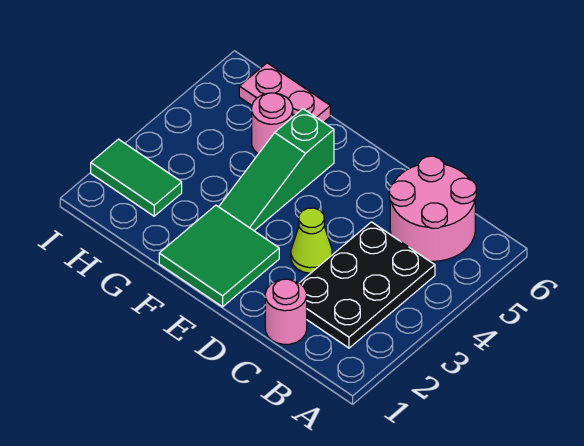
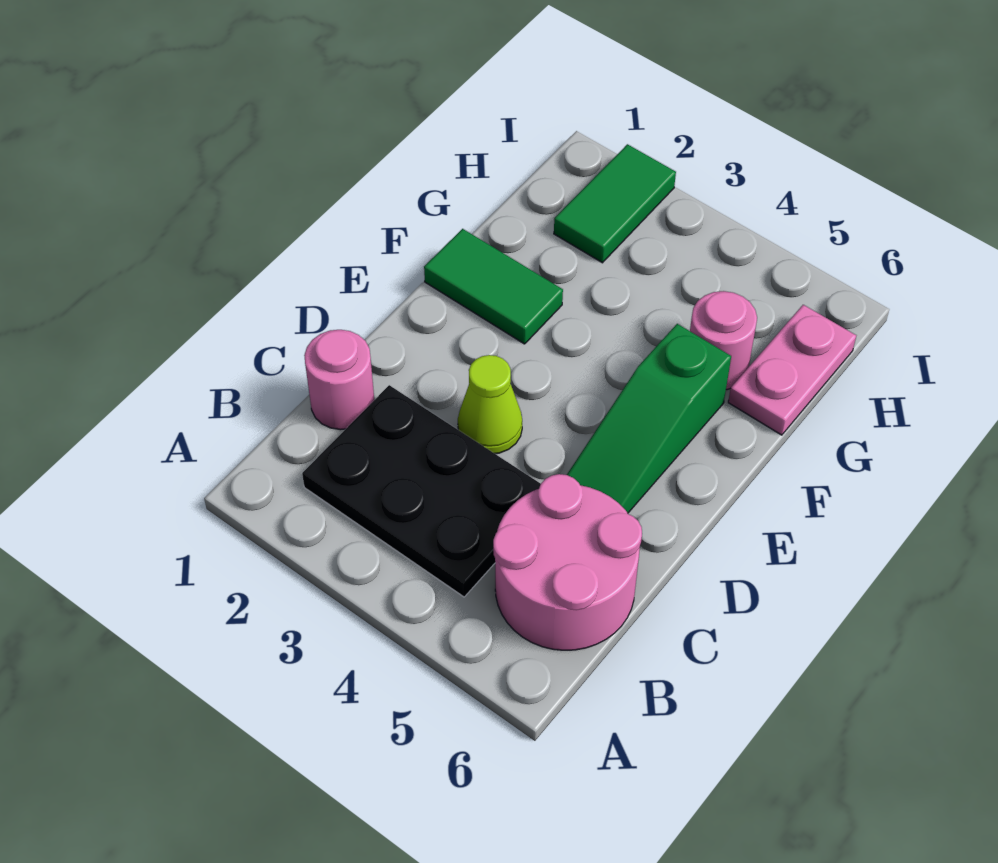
green tile E1:F2 level 1 -> green tile F1:F2 level 1
green slope F3:F5 level 1 top 5 -> green slope D5:F5 level 1 top F

